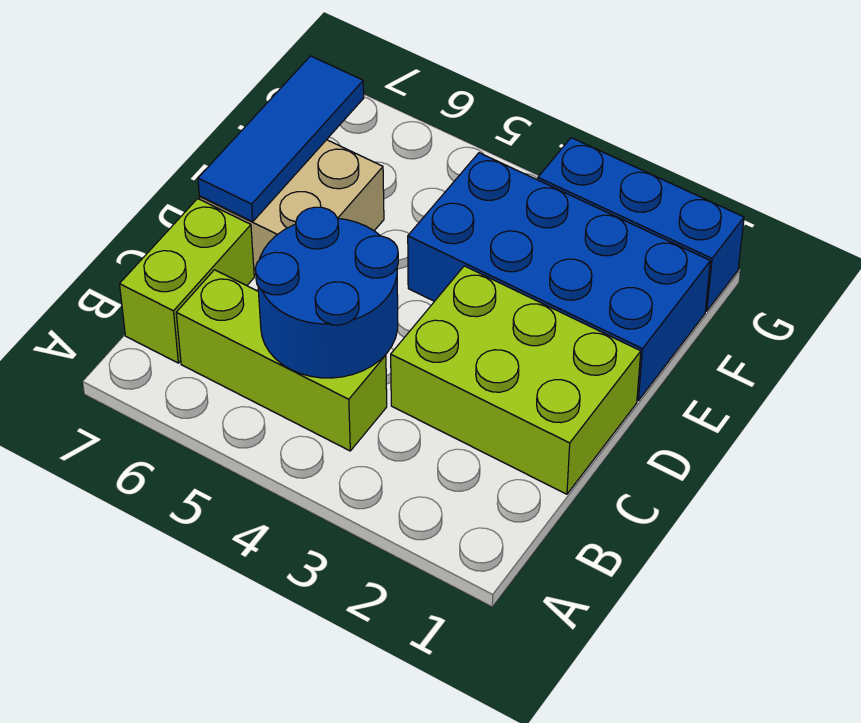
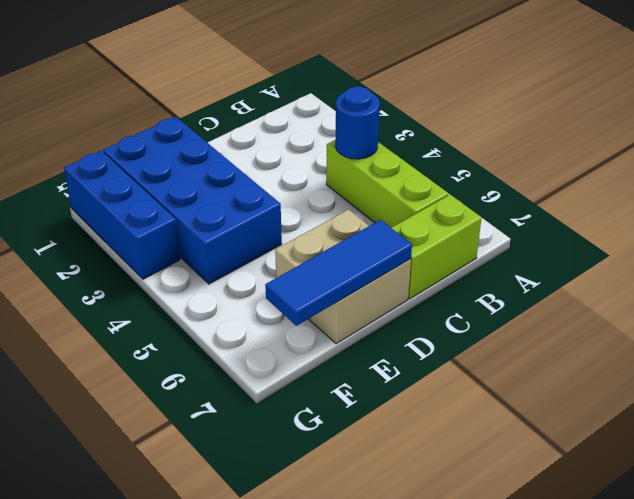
blue round brick B4:C5 level 2 -> blue round brick B4 level 2
lime brick C1:D3 level 1 -> none

